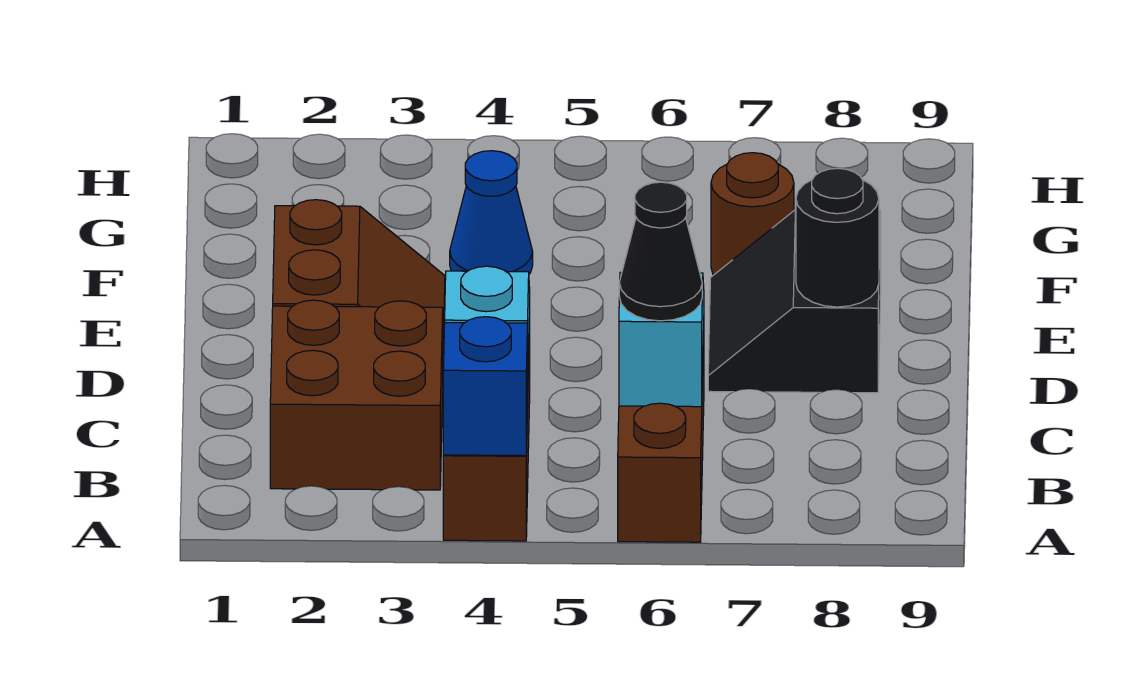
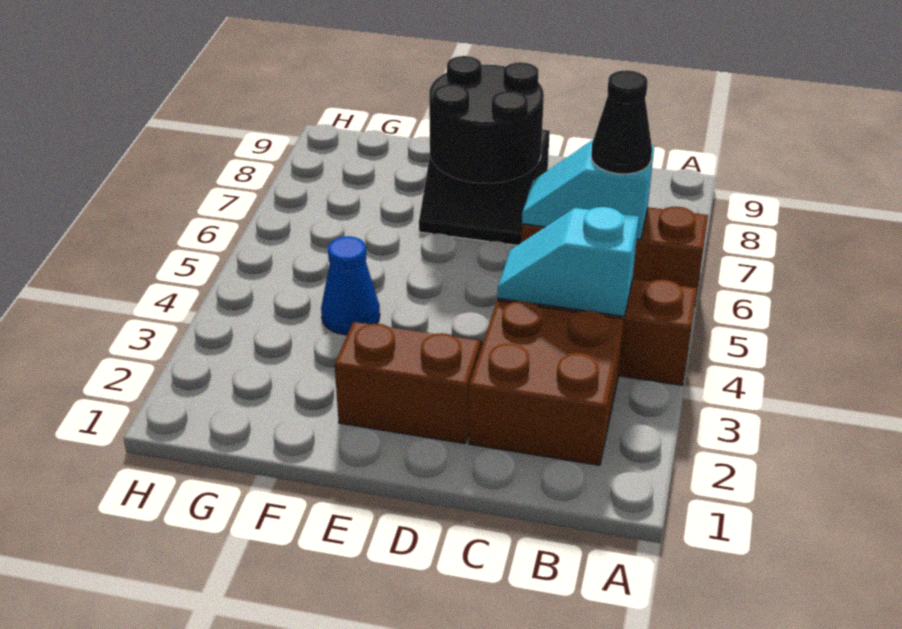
blue brick A4 level 2 -> none
black round brick D8 level 2 -> black round brick D7:E8 level 2
brown round brick F7 level 1 -> none

